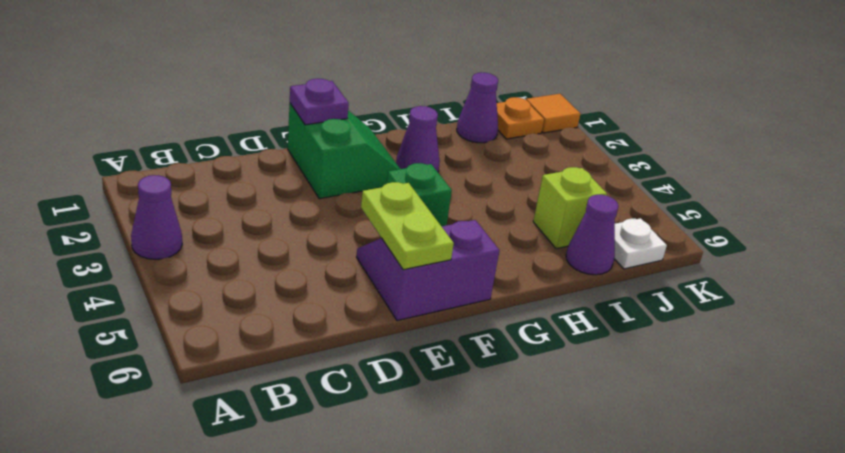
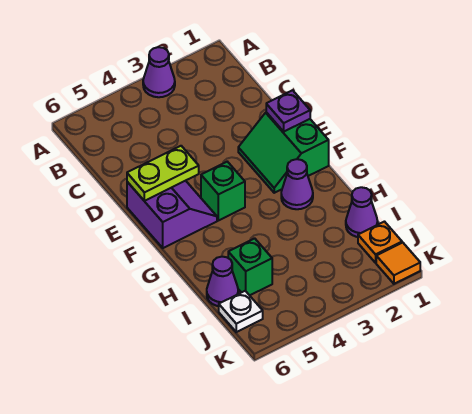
green slope E1:F2 level 1 top E -> green slope E1:F2 level 1 top 1
lime brick I5 level 1 -> green brick I5 level 1

